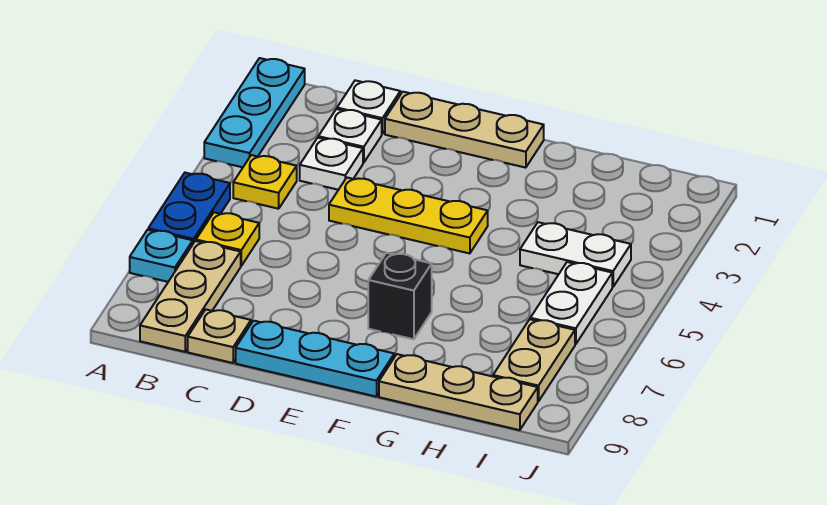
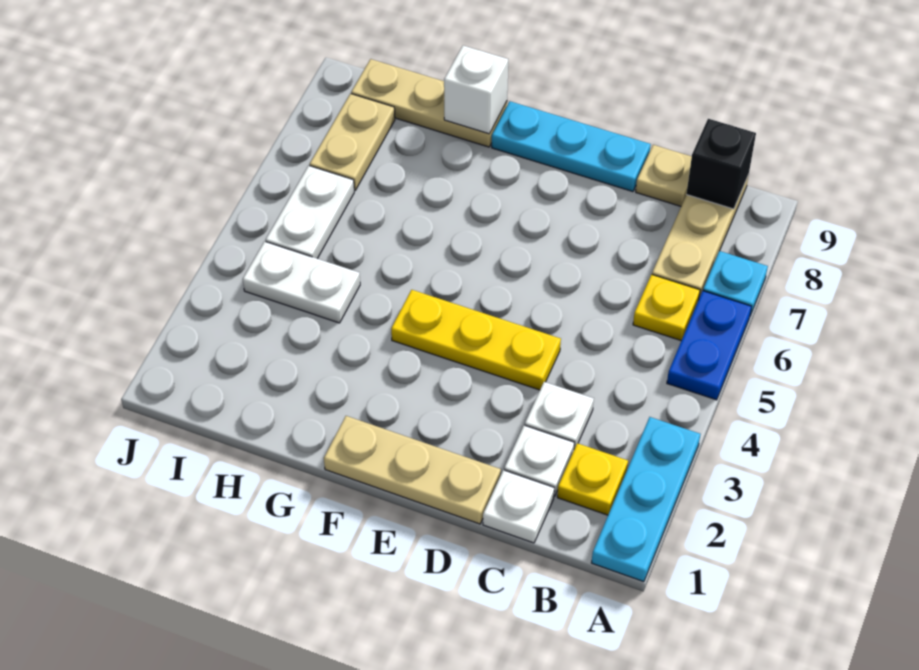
yellow plate B4 level 1 -> yellow plate B2 level 1
black brick F7 level 1 -> black brick B9 level 2
none -> white brick G9 level 2

